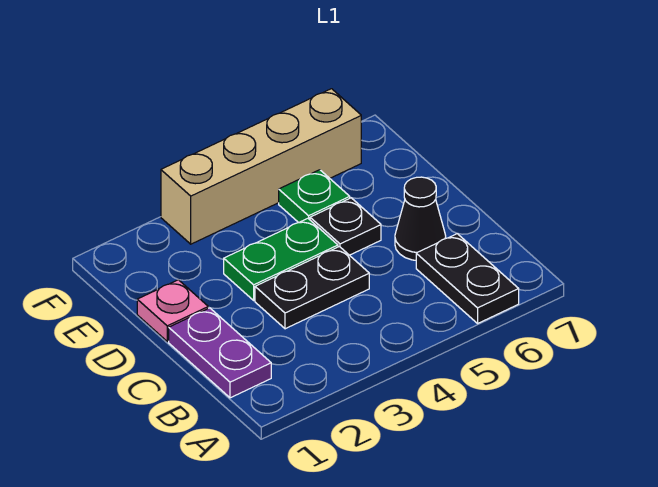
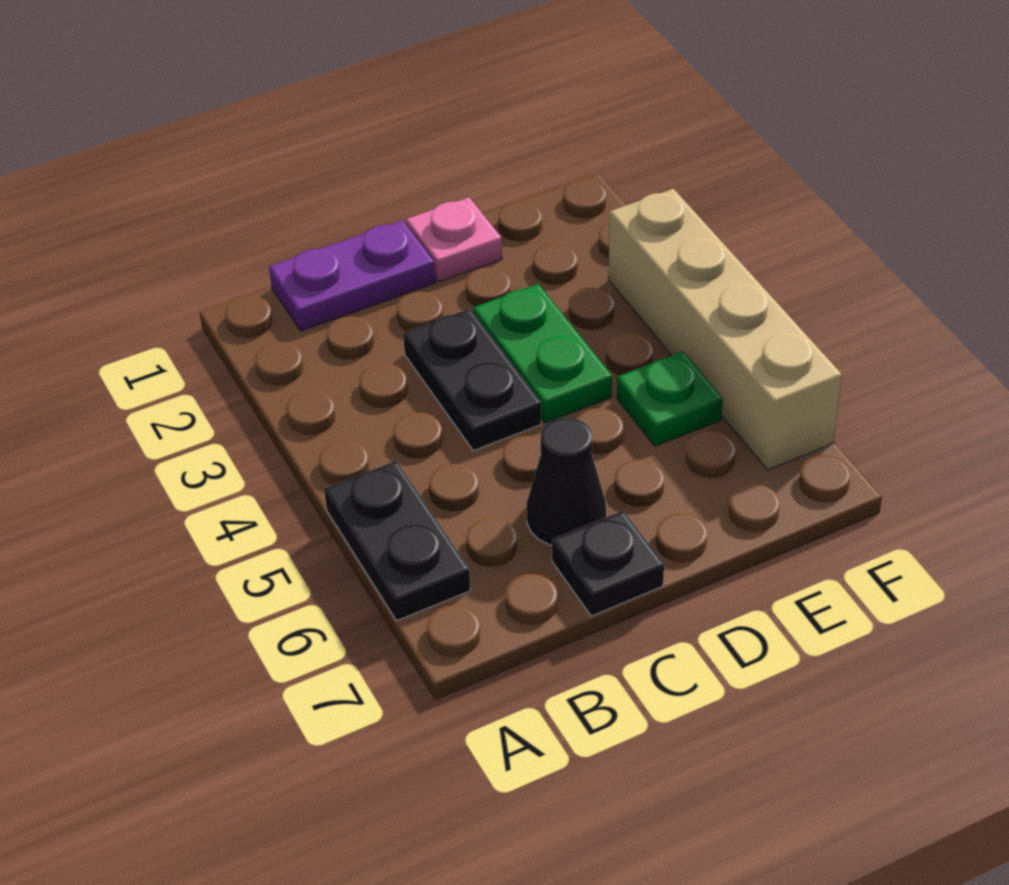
black plate A6:B6 level 1 -> black plate A5:A6 level 1
black plate D5 level 1 -> black plate C7 level 1

